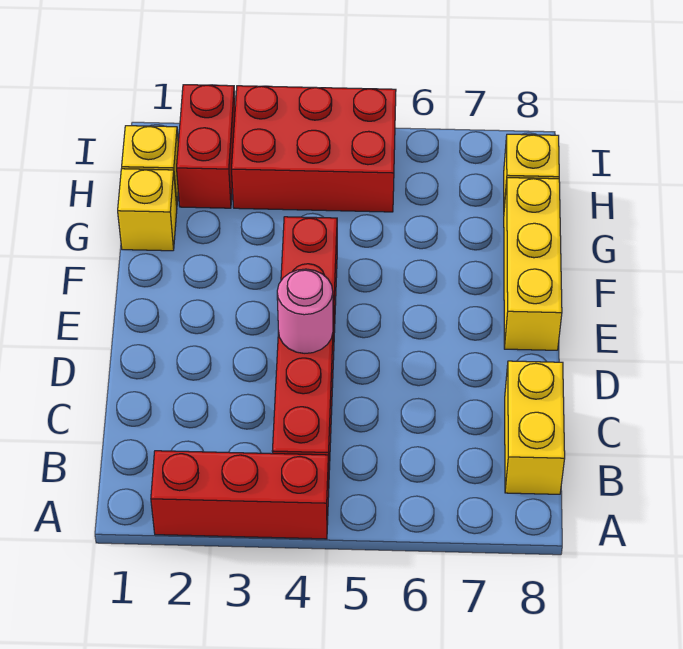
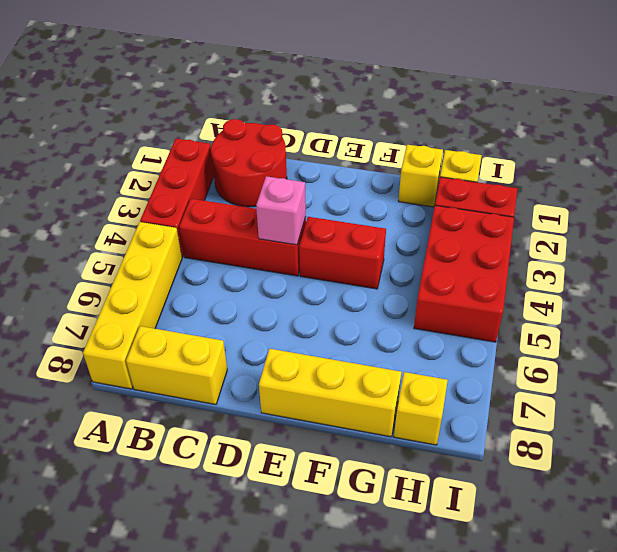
none -> yellow brick A5:A8 level 1
none -> red round brick B1:C2 level 1
pink round brick D4 level 2 -> pink brick D4 level 2

